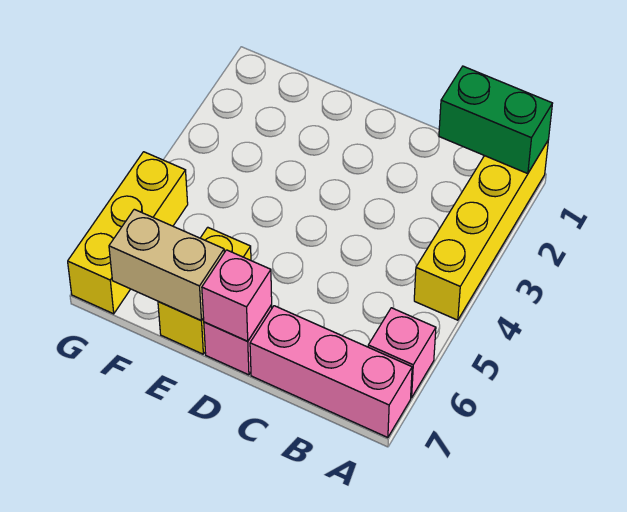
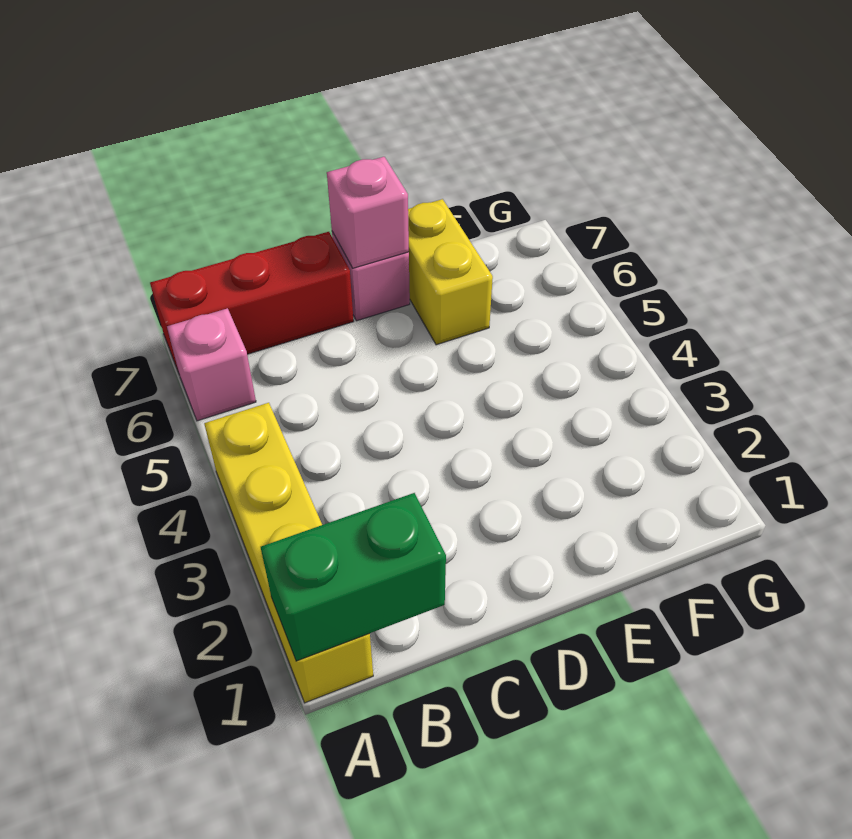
pink brick A7:C7 level 1 -> red brick A7:C7 level 1
tan brick E7:F7 level 2 -> none
yellow brick G5:G7 level 1 -> none

